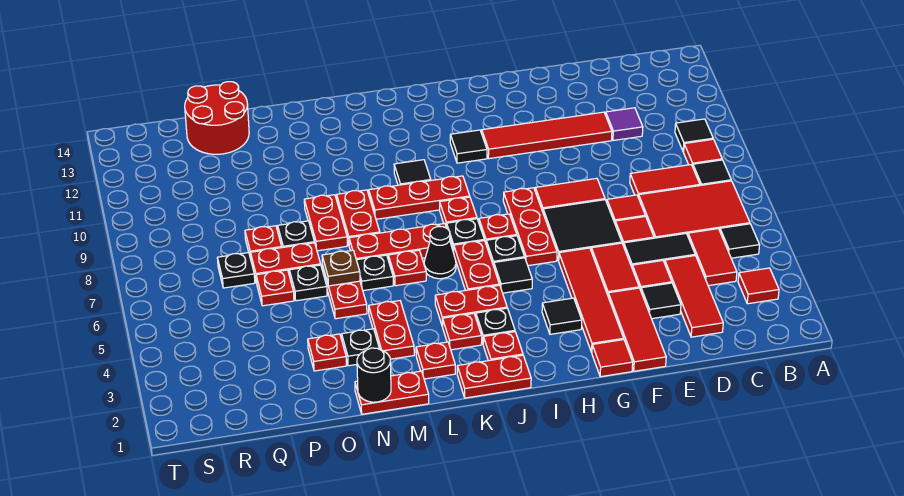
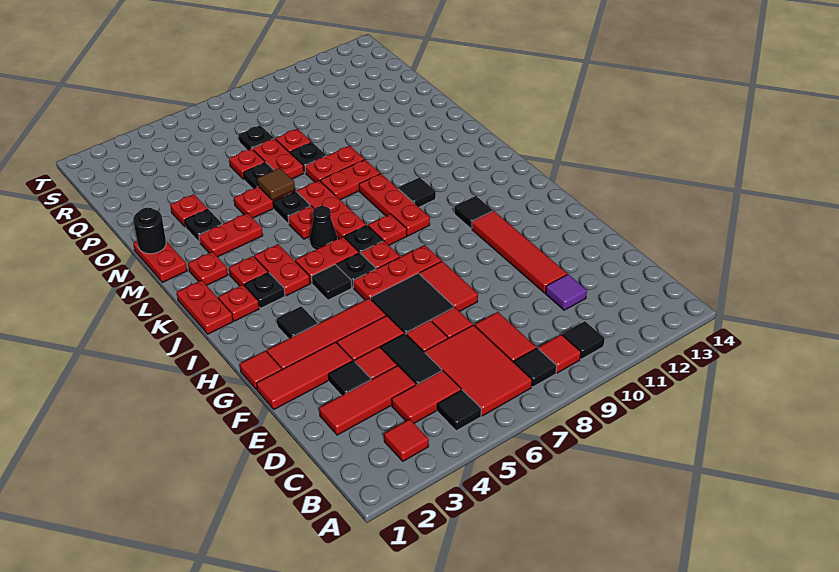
brown plate N6 level 2 -> brown tile N6 level 2
red round brick P13:Q14 level 1 -> none

